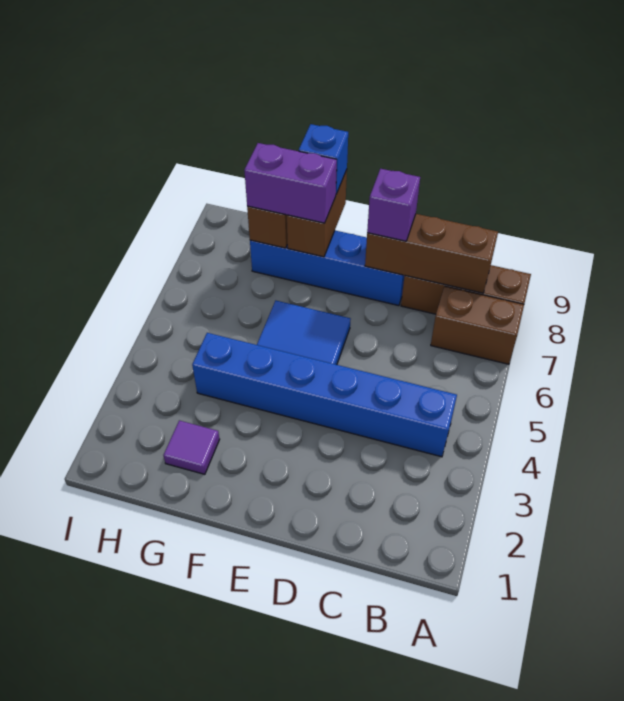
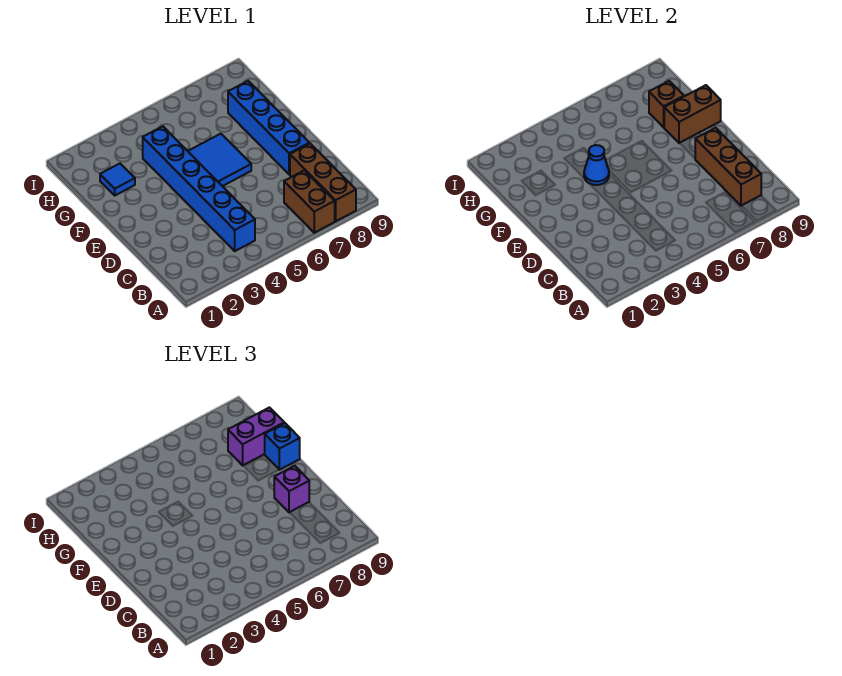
none -> blue cone F4 level 2
purple brick F8:G8 level 3 -> purple brick G8:G9 level 3
purple tile G2 level 1 -> blue tile G2 level 1

